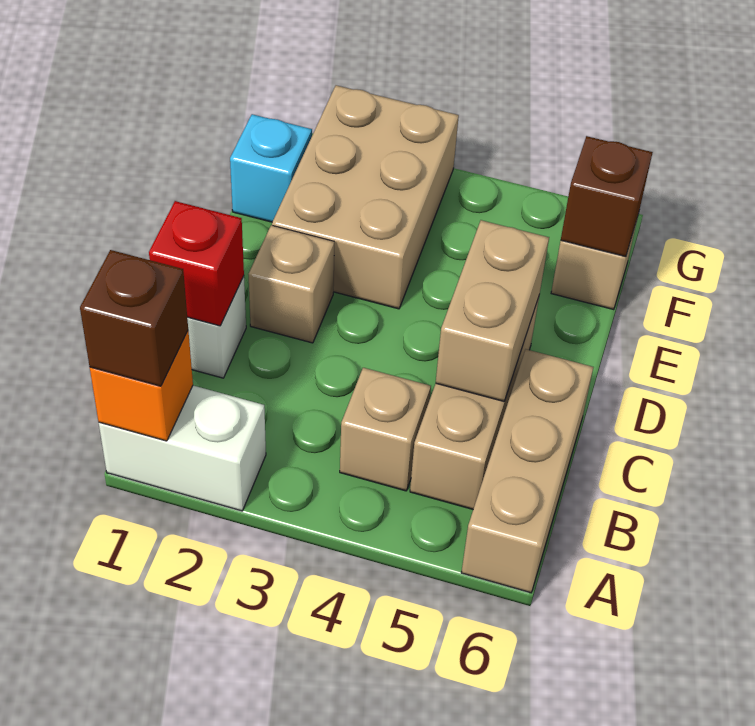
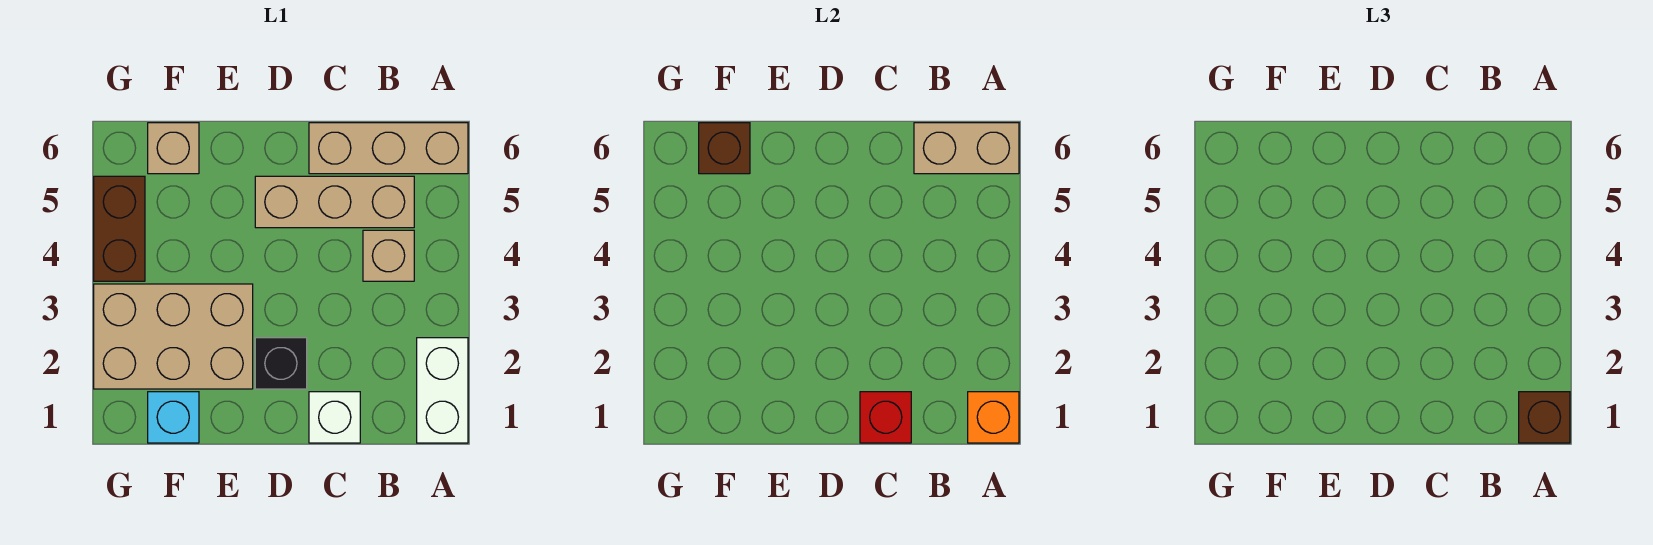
tan brick C5:D5 level 2 -> tan brick A6:B6 level 2
tan brick D2 level 1 -> black brick D2 level 1
none -> brown brick G4:G5 level 1

